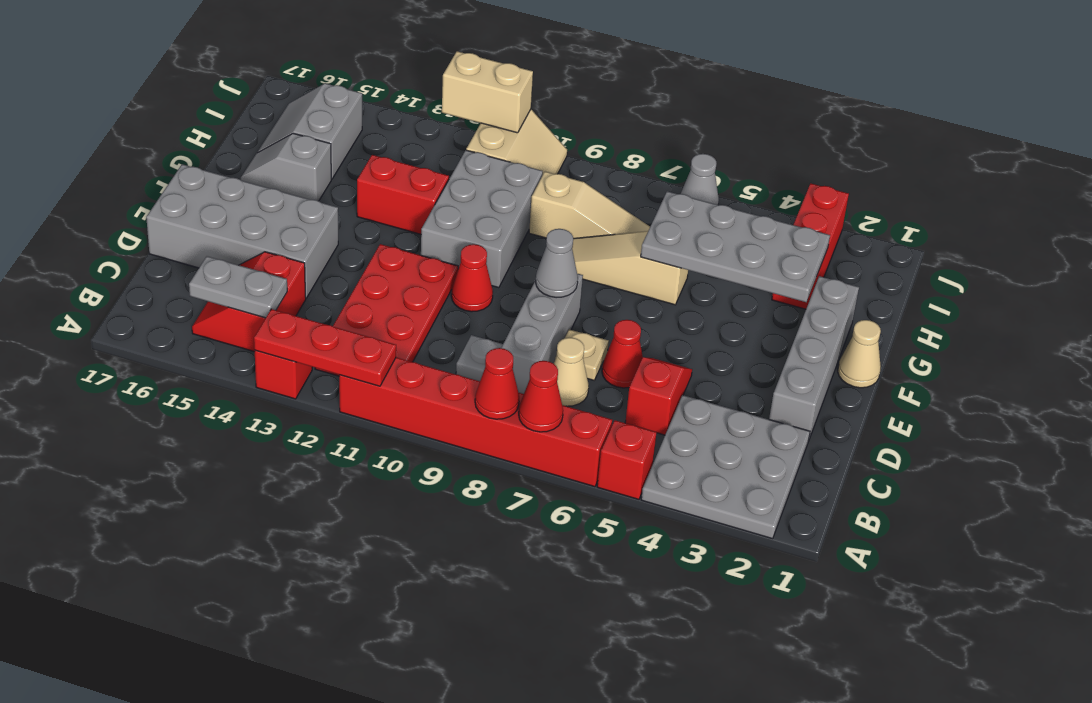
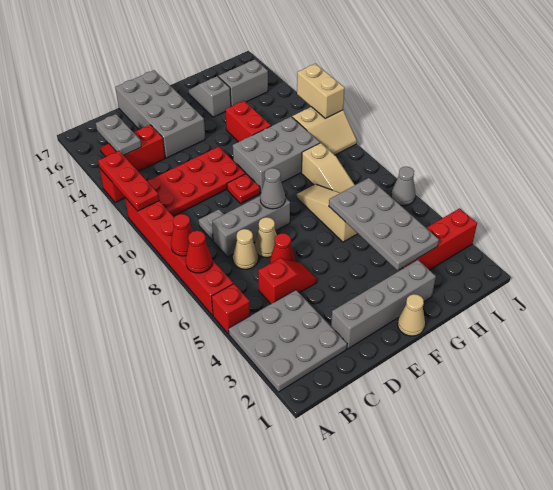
tan plate D7 level 1 -> tan cone D7 level 1
red cone E10 level 1 -> red plate E10 level 1

